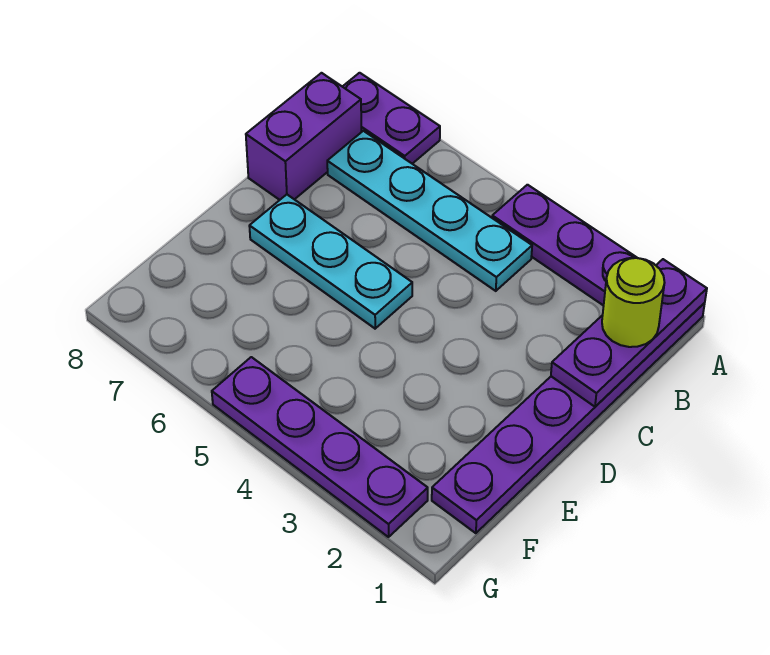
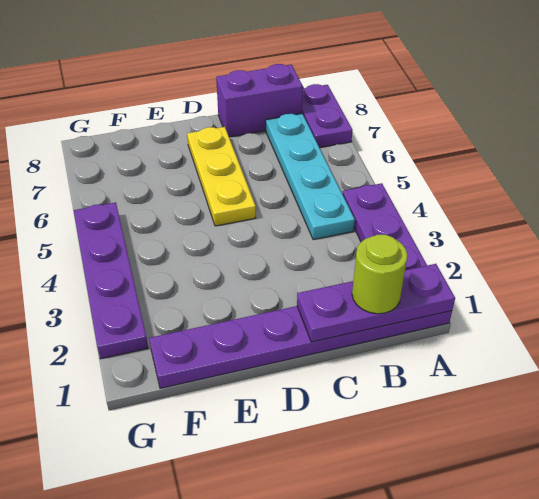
cyan plate D5:D7 level 1 -> yellow plate D5:D7 level 1

